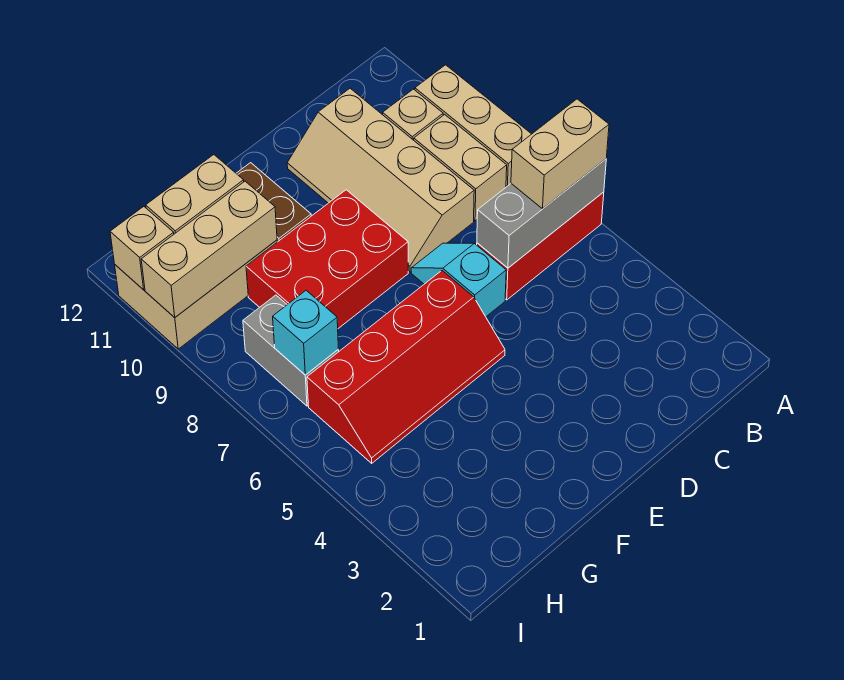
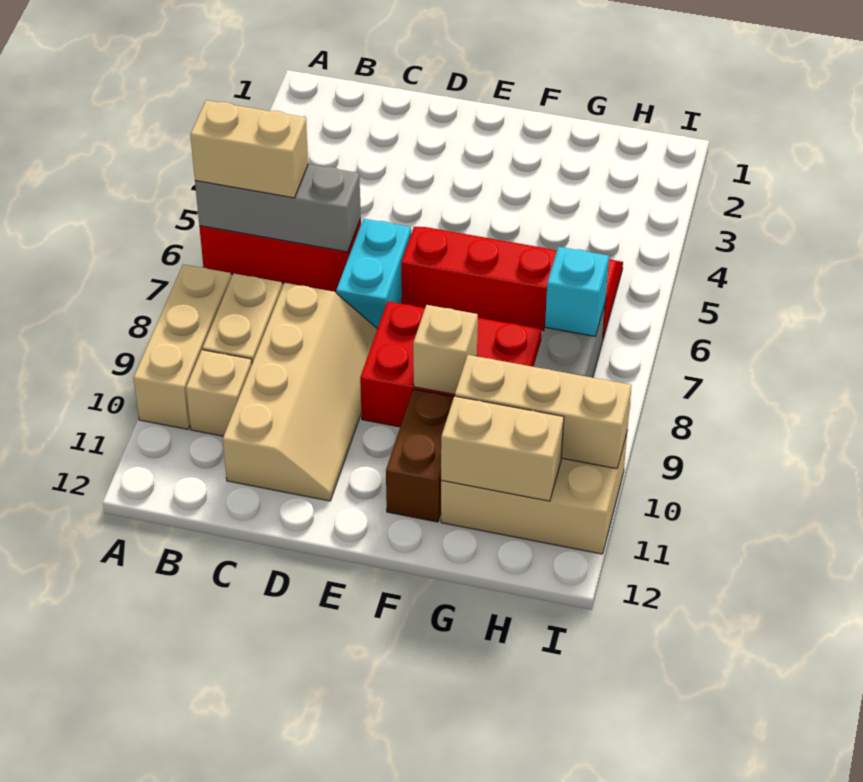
cyan slope D6:D7 level 1 top 6 -> cyan brick D6:D7 level 1
tan brick I11 level 2 -> tan brick F9 level 2

